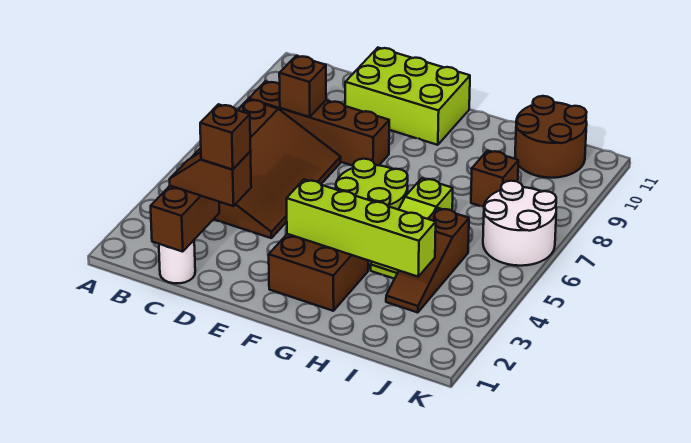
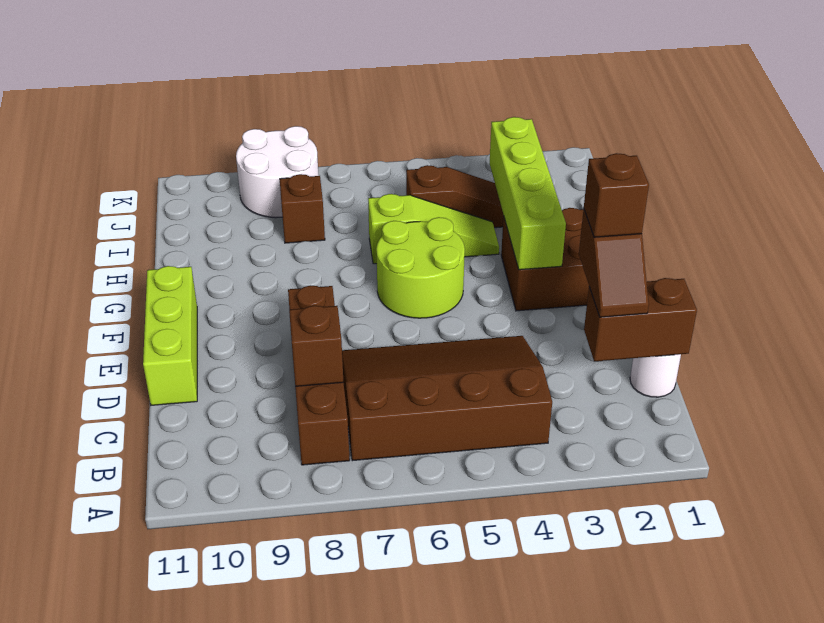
lime brick D10:F11 level 1 -> lime brick D11:F11 level 1
brown round brick I10:J11 level 1 -> none
white round brick J6:K7 level 1 -> white round brick J8:K9 level 1

